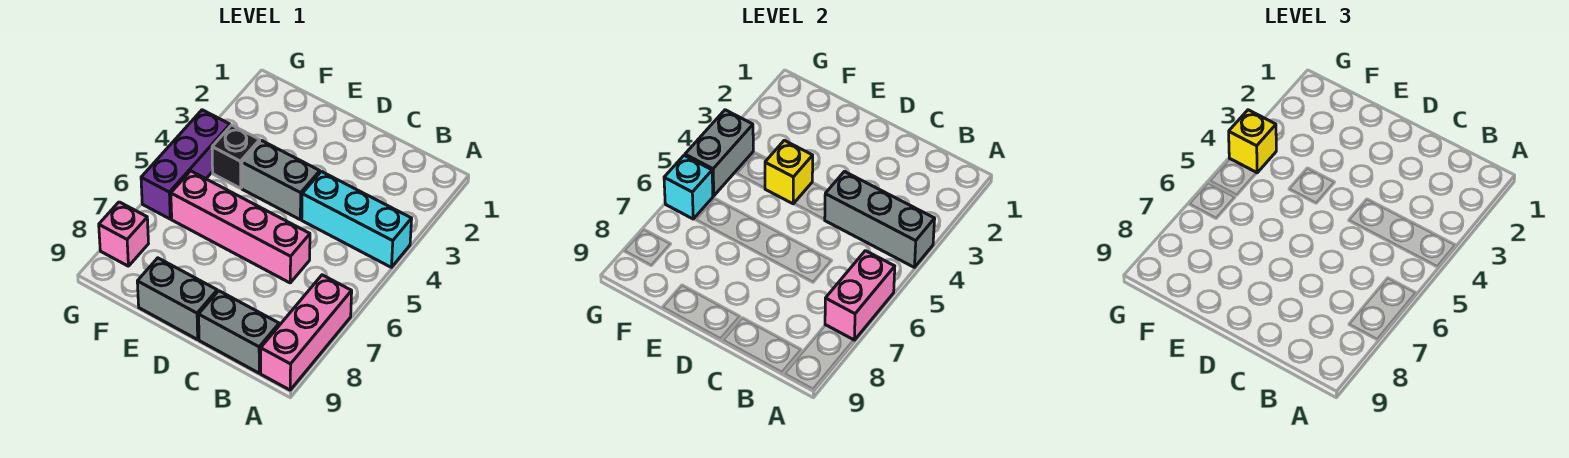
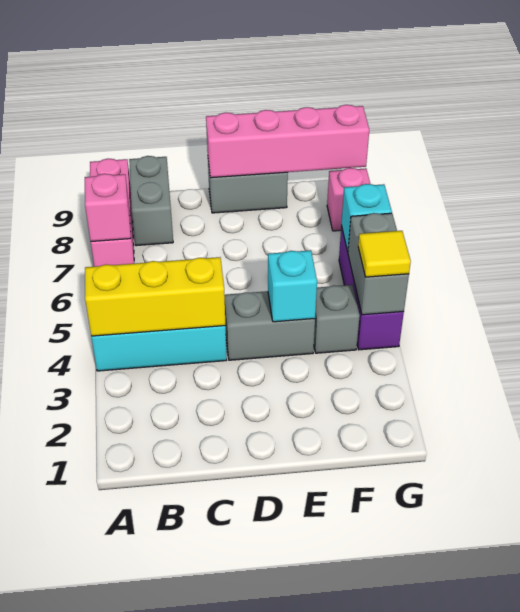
grey brick A4:C4 level 2 -> yellow brick A4:C4 level 2
pink brick A6:A7 level 2 -> pink brick A7 level 2
grey brick B9:C9 level 1 -> grey brick B8:B9 level 1
pink brick C6:F6 level 1 -> pink brick D9:G9 level 2
yellow brick E4 level 2 -> cyan brick E4 level 2
black brick F4 level 1 -> grey brick F4 level 1
yellow brick G4 level 3 -> yellow tile G4 level 3

